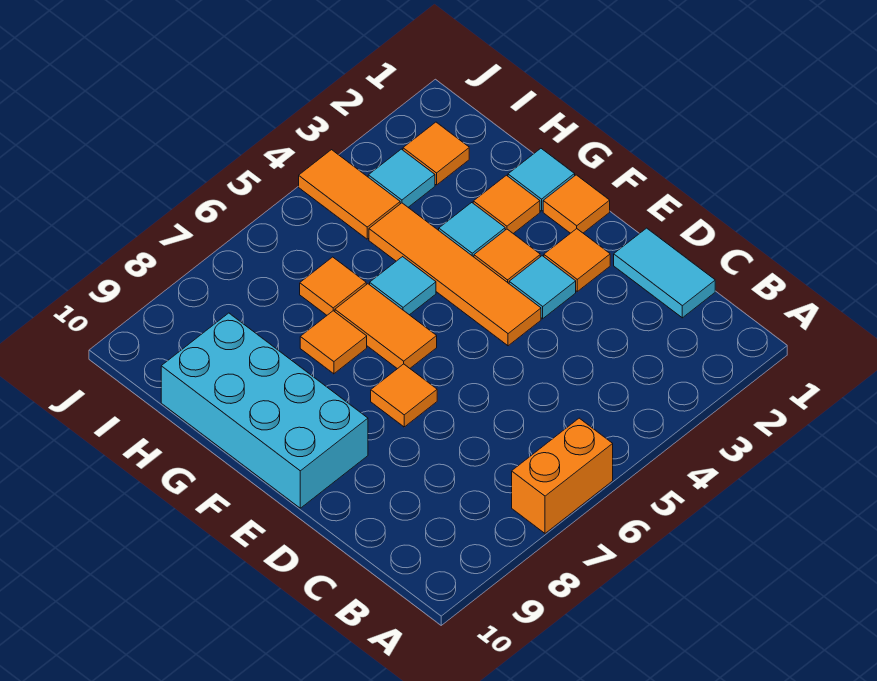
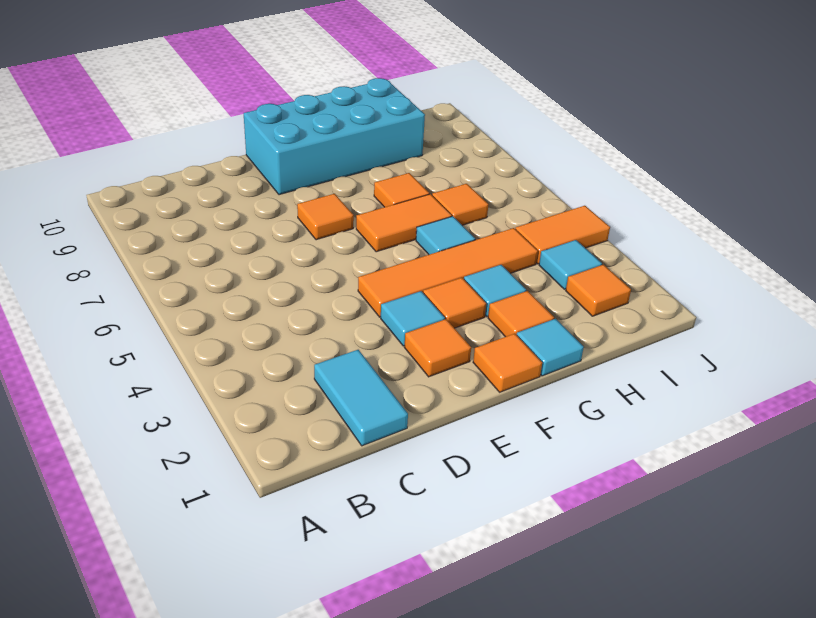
orange brick A6:A7 level 1 -> none
cyan tile C1:D1 level 1 -> cyan tile C1:C2 level 1

